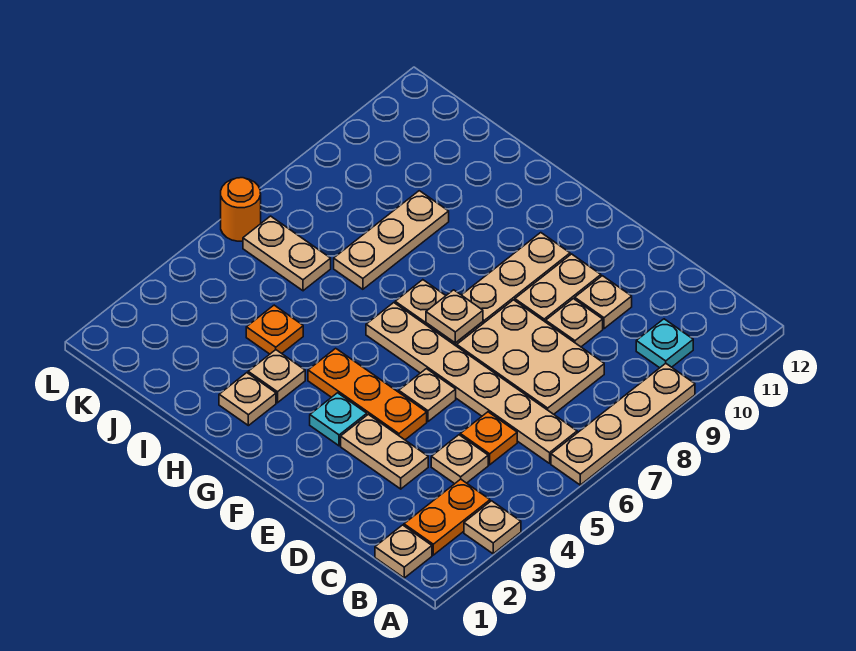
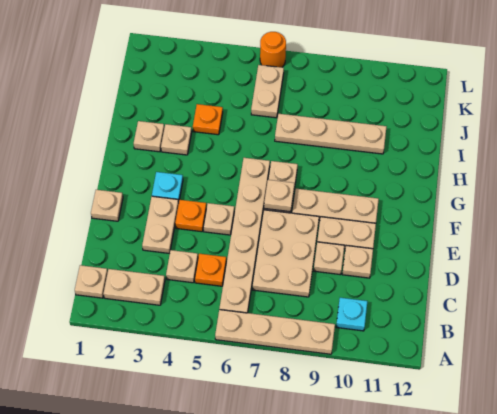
tan plate A3 level 1 -> tan plate E1 level 1
orange plate B2:B3 level 1 -> tan plate B2:B3 level 1
orange plate E4:G4 level 1 -> orange plate E4 level 1
tan plate I7:I9 level 1 -> tan plate I7:I10 level 1

